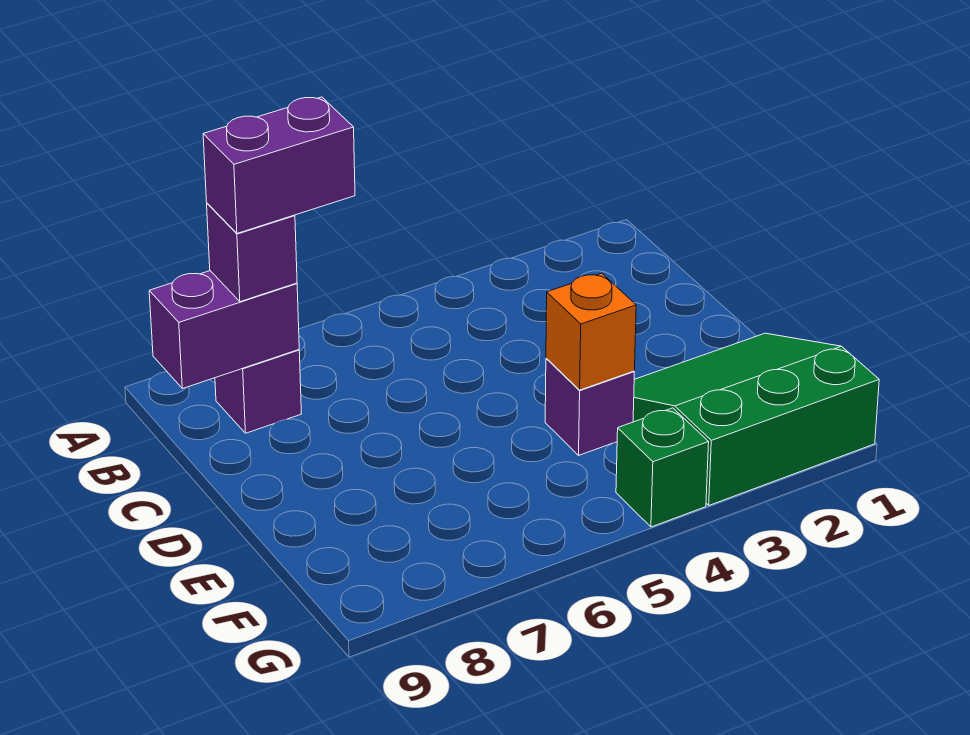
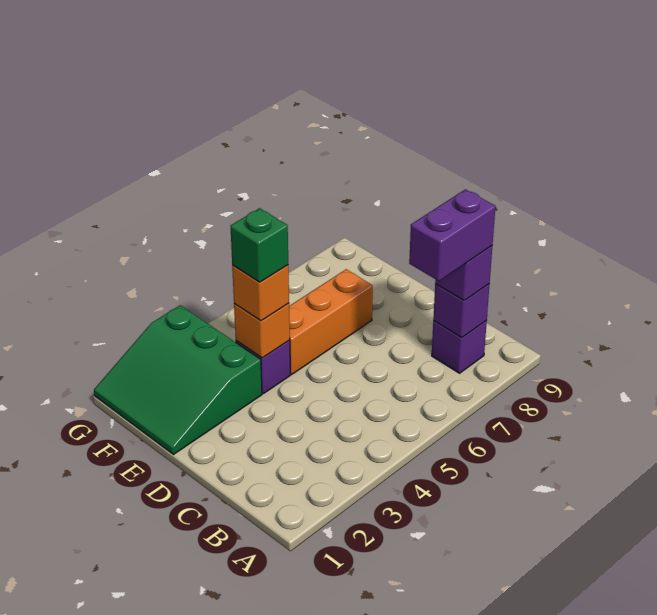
purple brick B8:B9 level 2 -> purple brick B8 level 2
green slope E1:G3 level 1 top G -> green slope E1:G3 level 1 top 3
none -> orange brick E4 level 3
none -> orange brick E5:E7 level 1
green brick G4 level 1 -> green brick E4 level 4

